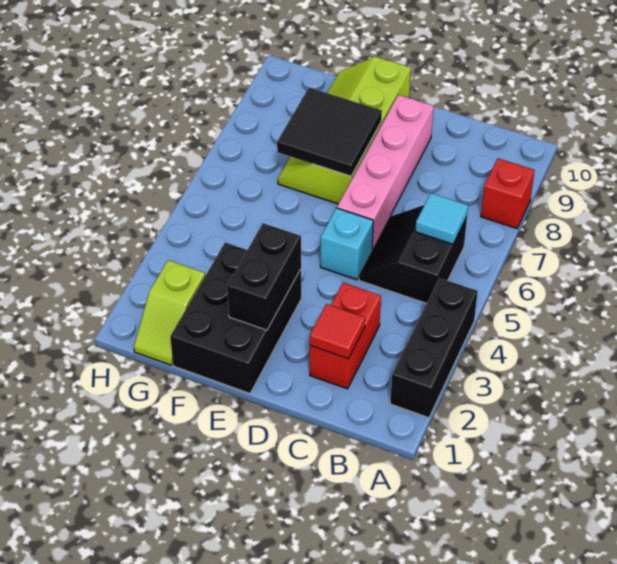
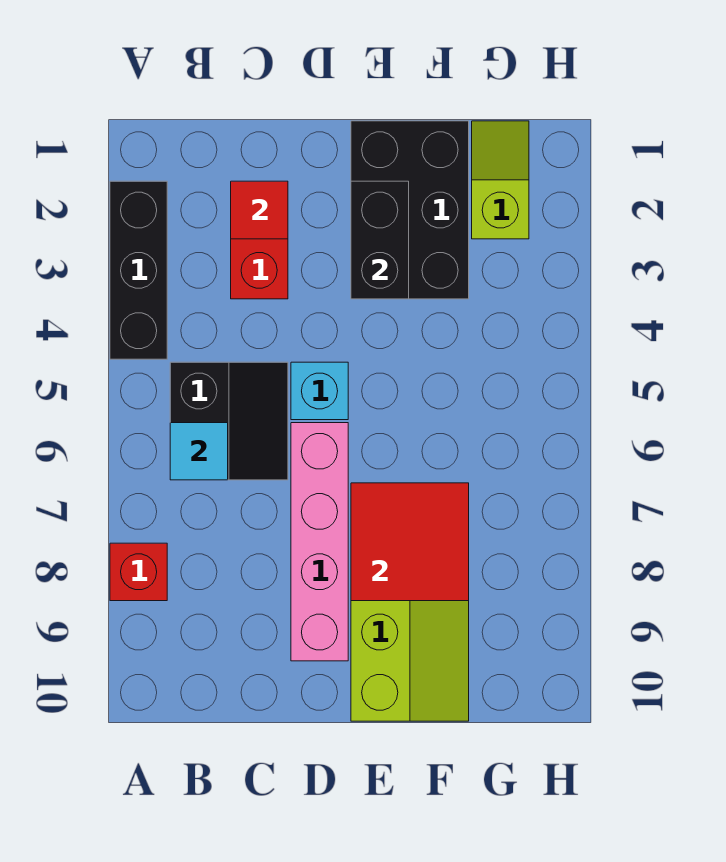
black tile E7:F8 level 2 -> red tile E7:F8 level 2

